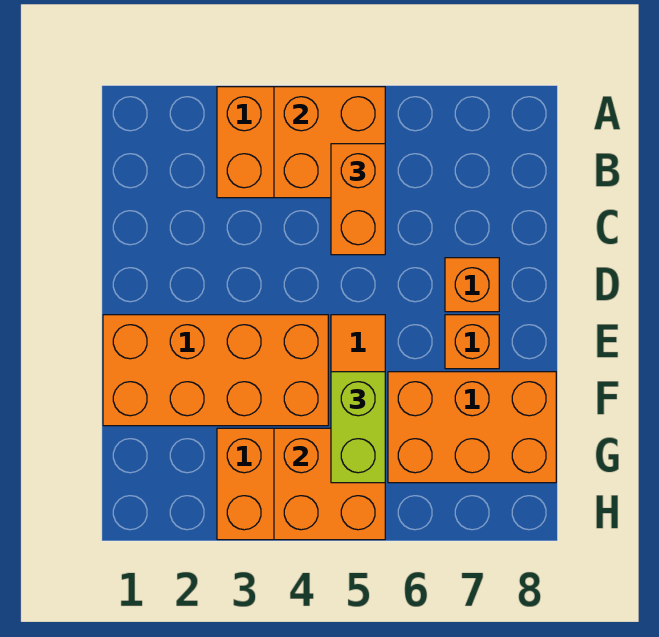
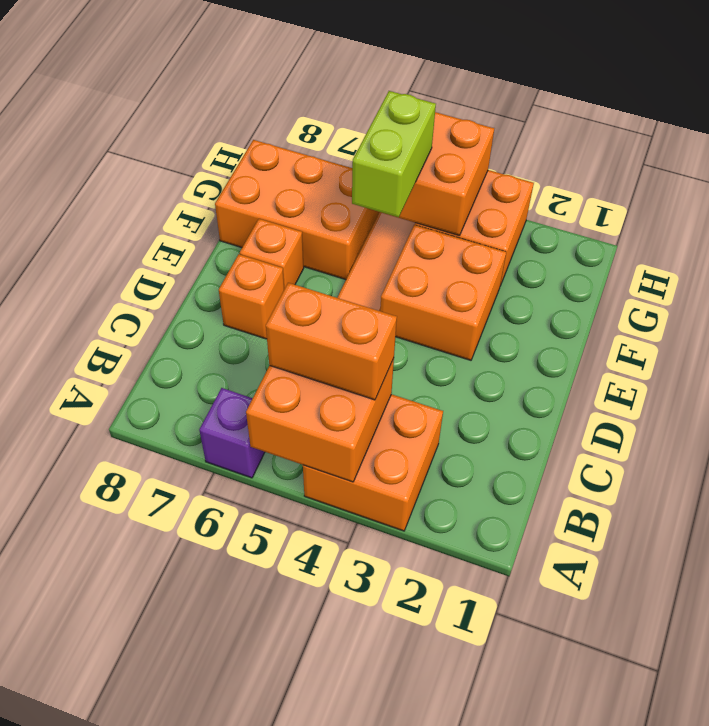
none -> purple brick A6 level 1
orange brick B5:C5 level 3 -> orange brick B4:B5 level 3
orange brick E1:F4 level 1 -> orange brick E3:F4 level 1

